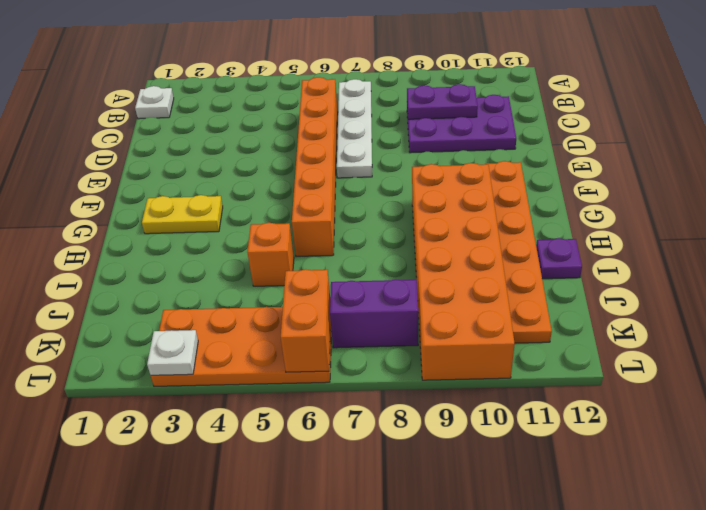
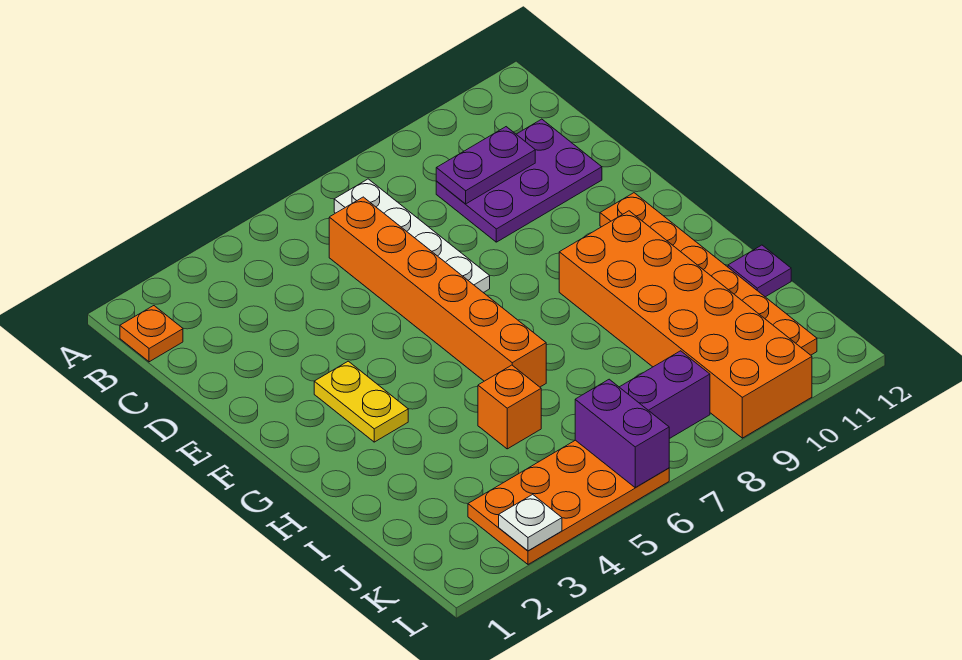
white plate B1 level 1 -> orange plate B1 level 1
yellow plate G2:G3 level 1 -> yellow plate F3:G3 level 1
orange brick K6:L6 level 2 -> purple brick K6:L6 level 2

